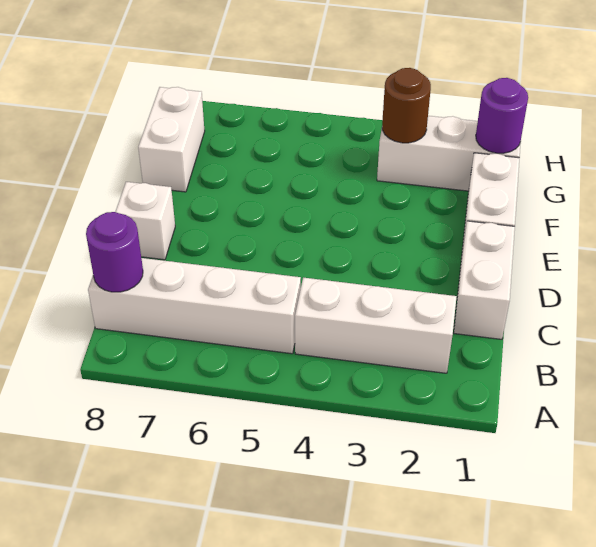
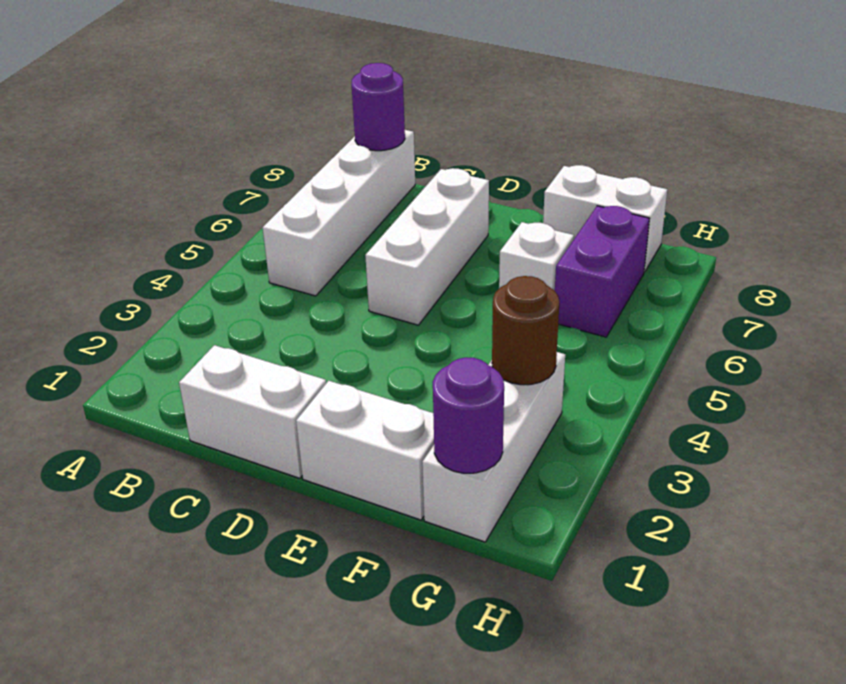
white brick B2:B4 level 1 -> white brick D5:D7 level 1
white brick D8 level 1 -> white brick F6 level 1
none -> purple brick G6:G7 level 1

